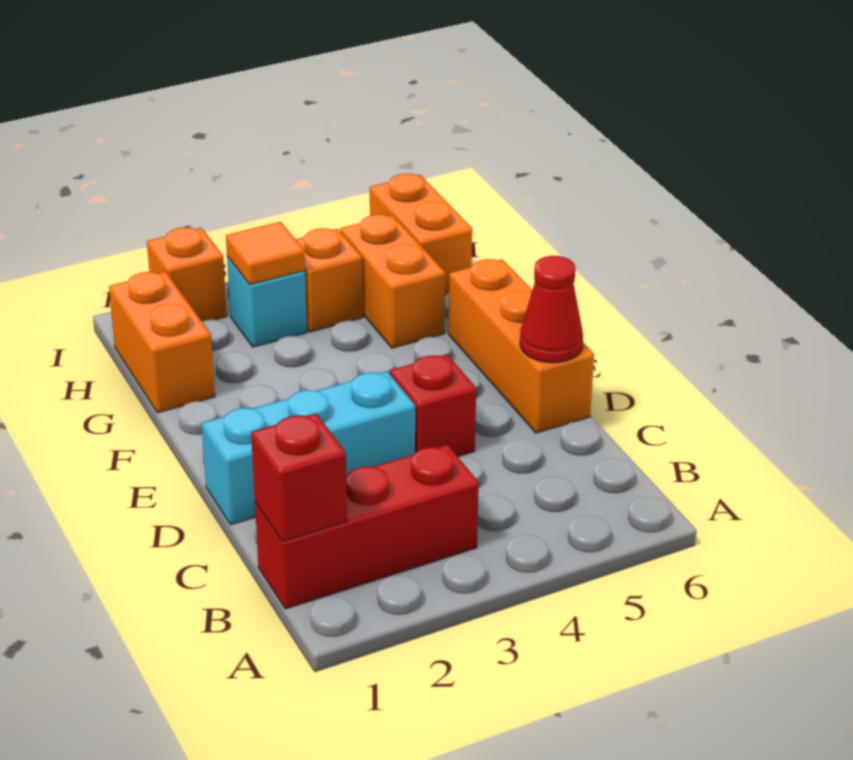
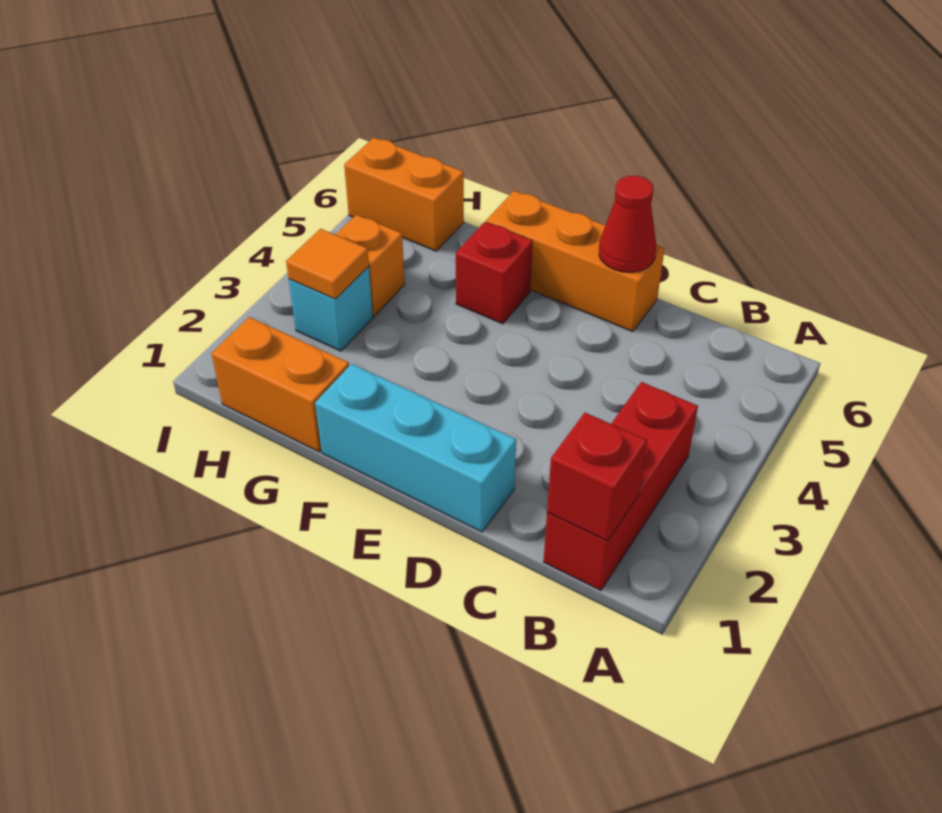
cyan brick D1:D3 level 1 -> cyan brick D1:F1 level 1
red brick D4 level 1 -> red brick F5 level 1
orange brick G5:H5 level 1 -> none
orange brick I2 level 1 -> none

